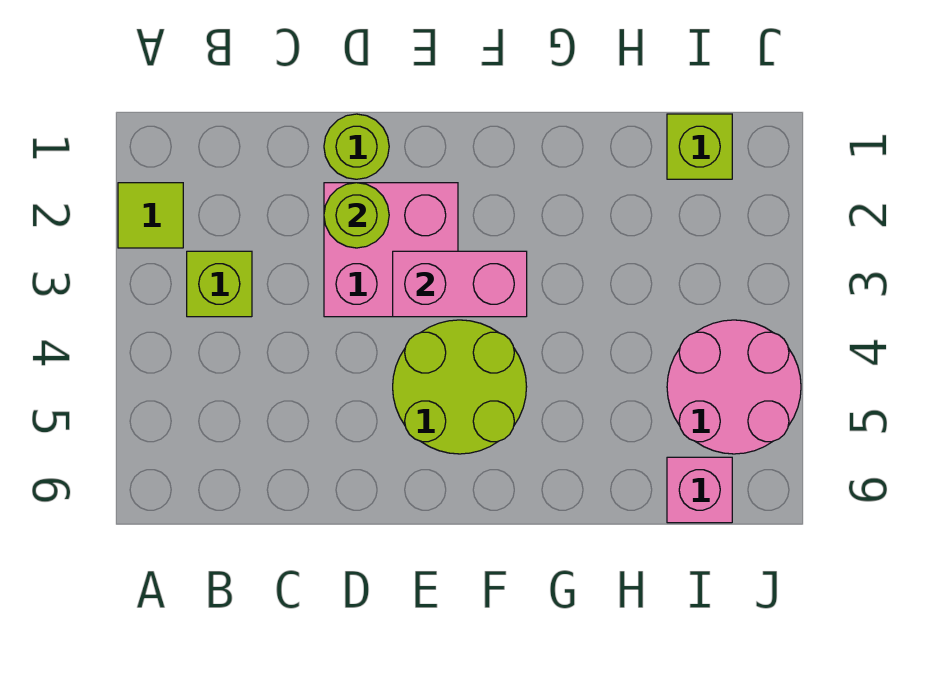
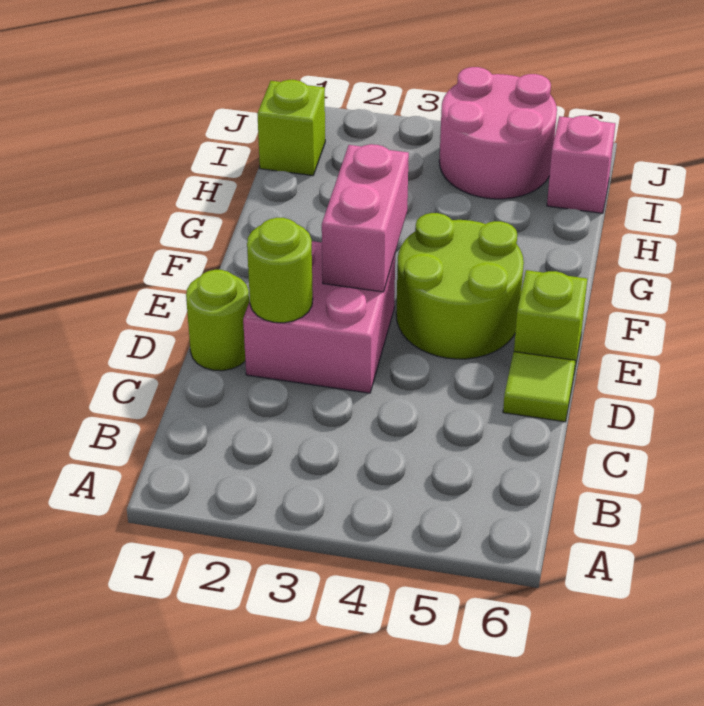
lime tile A2 level 1 -> lime tile D6 level 1
lime brick B3 level 1 -> lime brick E6 level 1

